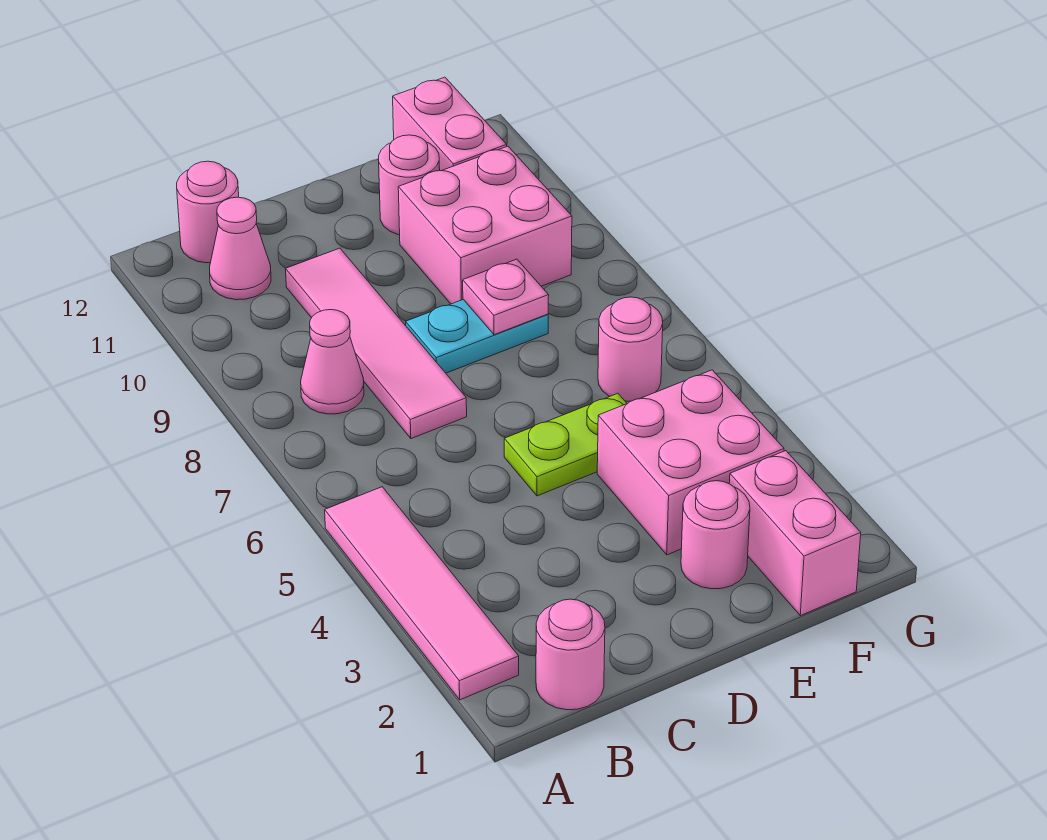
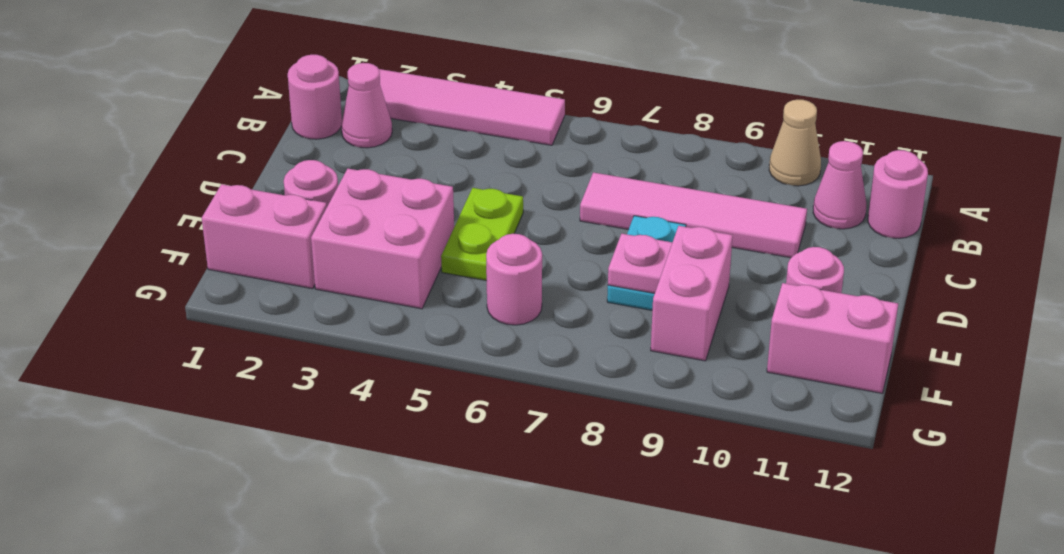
none -> tan cone A10 level 1
pink cone B8 level 1 -> pink cone B2 level 1
pink brick E9:F10 level 1 -> pink brick E9:F9 level 1

